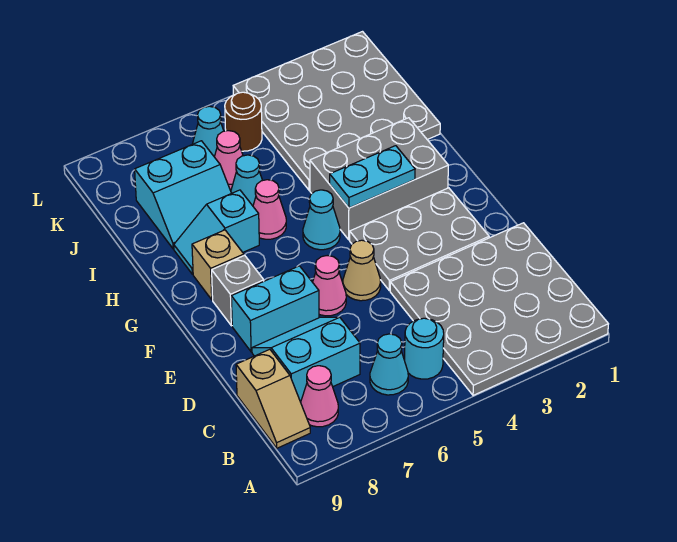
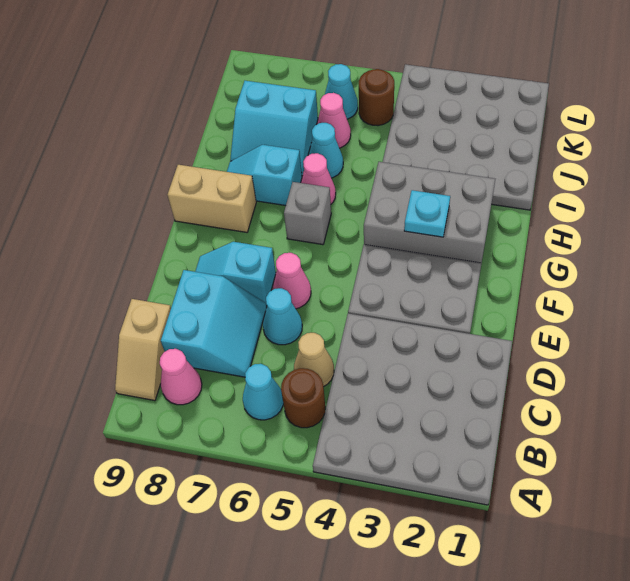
cyan round brick B5 level 1 -> brown round brick B5 level 1
cyan slope C7:D8 level 1 top C -> cyan slope C7:D8 level 1 top 8
tan cone E5 level 1 -> tan cone C5 level 1
cyan brick E7:E8 level 1 -> cyan slope E7:E8 level 1 top 7
grey brick F8 level 1 -> grey brick G6 level 1
cyan plate G3:G4 level 2 -> cyan plate G3 level 2
cyan cone G5 level 1 -> cyan cone D6 level 1
tan brick G8 level 1 -> tan brick G8:G9 level 1

